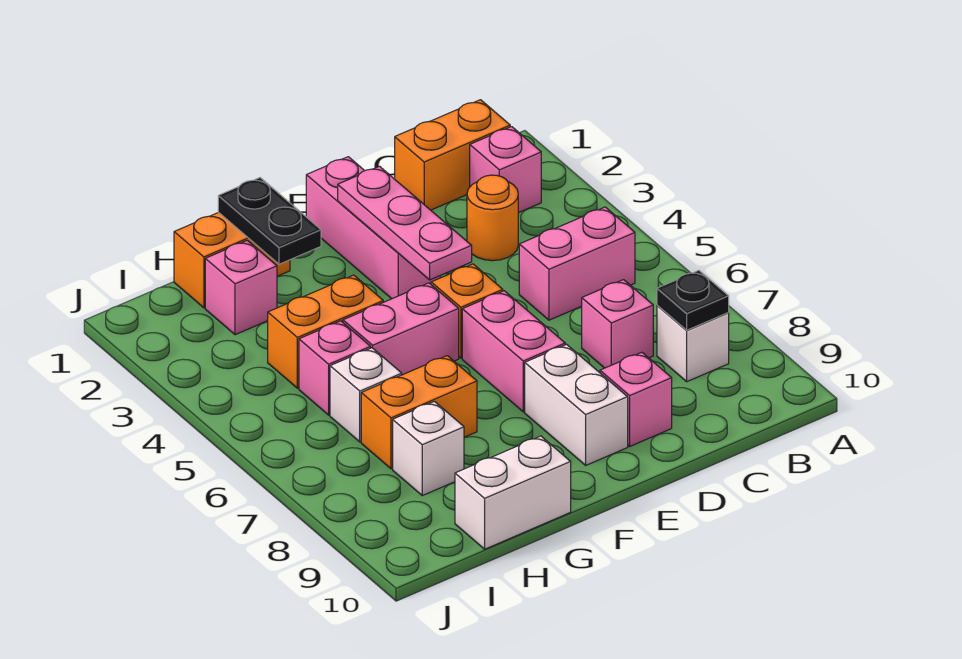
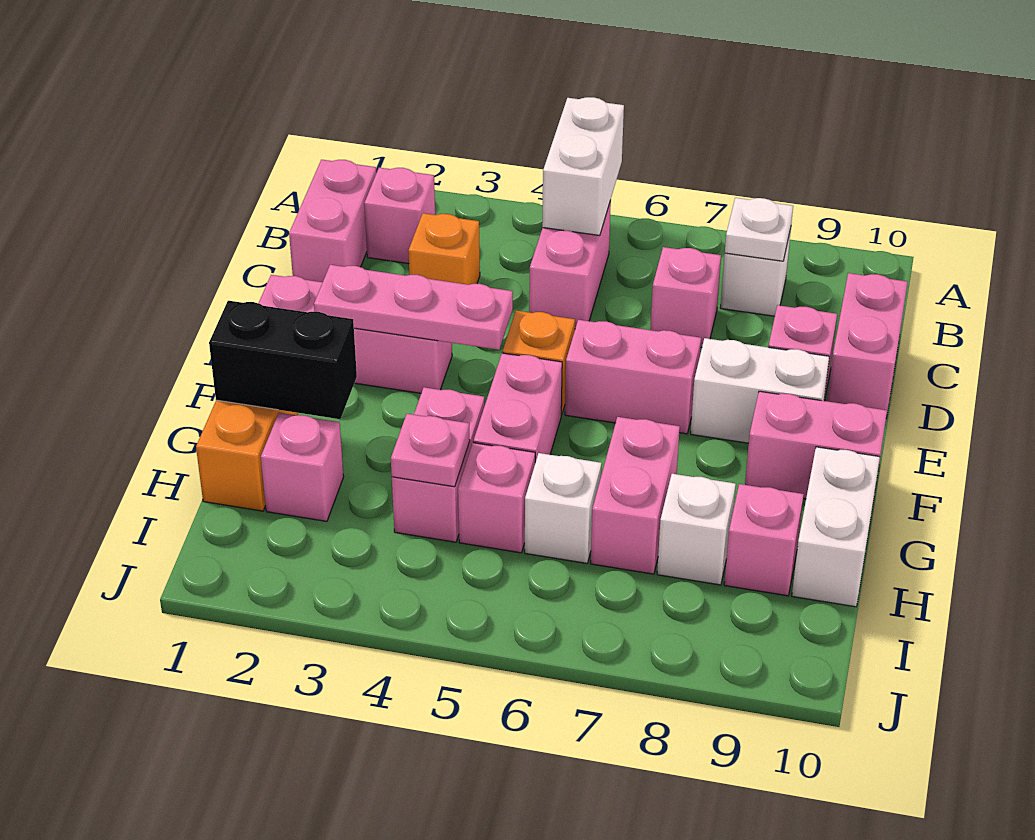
none -> white brick A5:B5 level 2
orange brick B1:C1 level 1 -> pink brick B1:C1 level 1
black plate B8 level 2 -> white plate B8 level 2
orange round brick C3 level 1 -> orange brick C3 level 1
none -> pink brick C10:D10 level 1
none -> pink brick F9:F10 level 1
black plate G1:G2 level 2 -> black brick G1:G2 level 2
orange brick G4:H4 level 1 -> pink brick G4:H4 level 1
orange brick G7:H7 level 1 -> pink brick G7:H7 level 1
none -> pink plate H4 level 2
none -> pink brick H9 level 1

